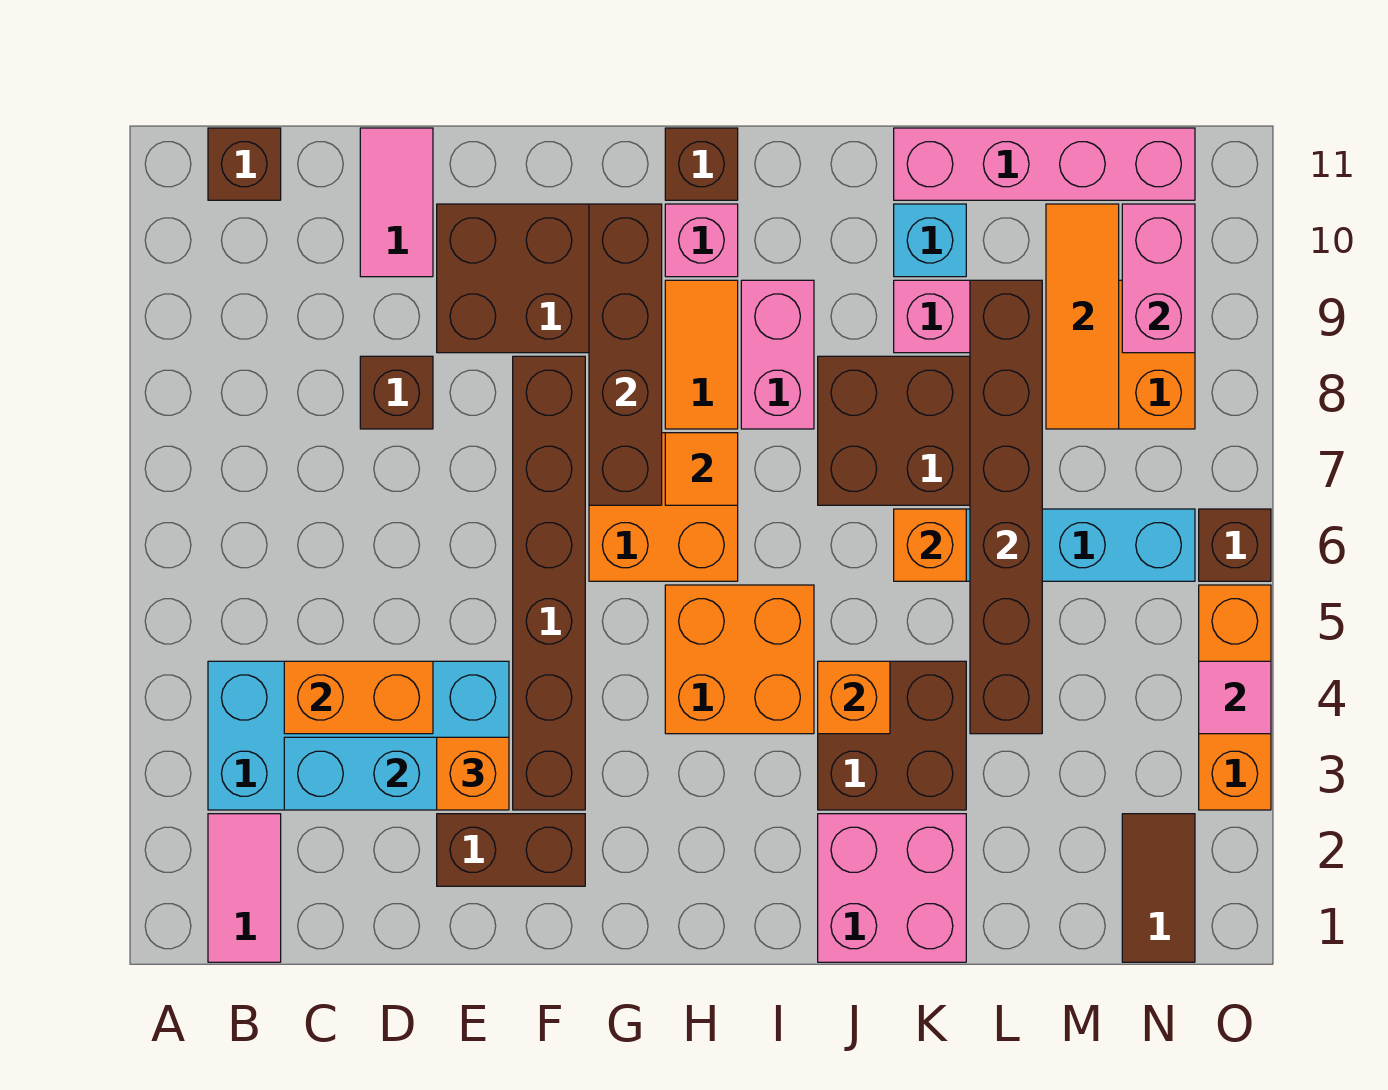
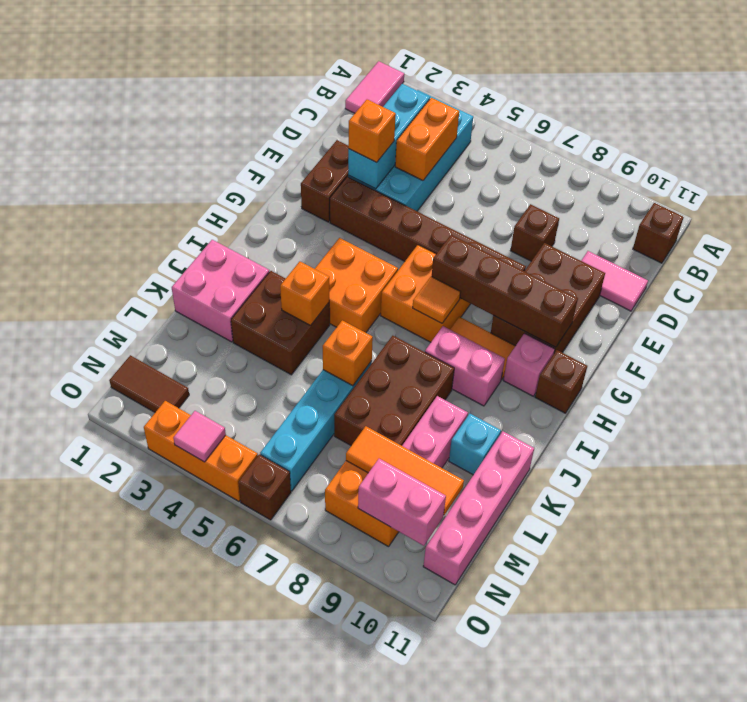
pink tile B1:B2 level 1 -> pink tile A1:B1 level 1
brown brick L4:L9 level 2 -> none

